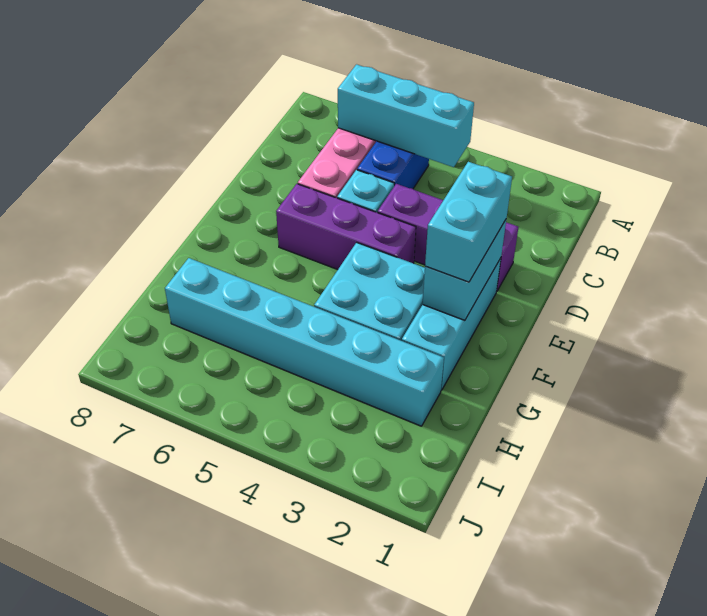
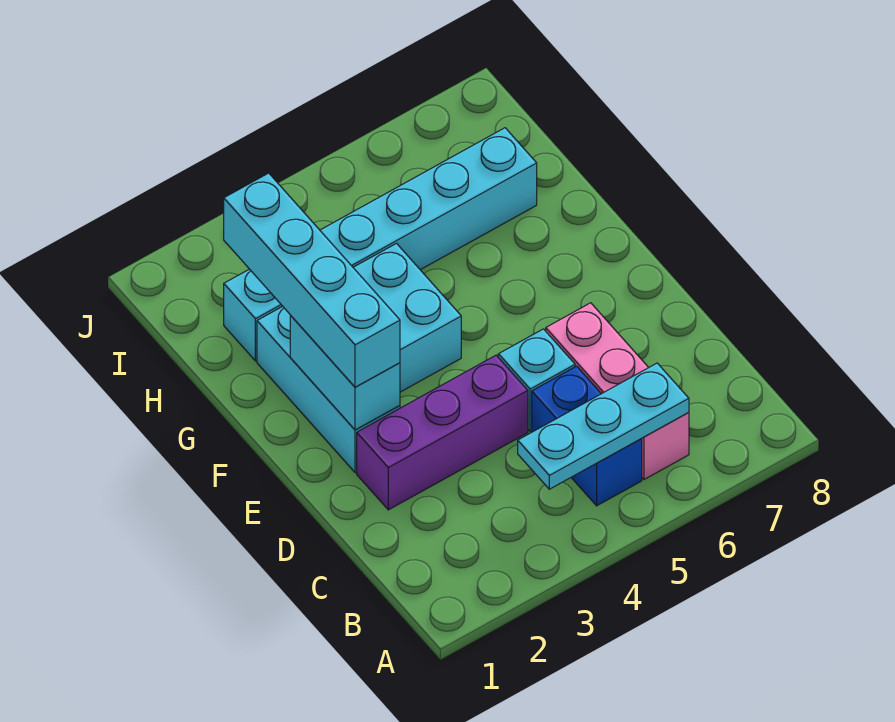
cyan brick B4:B6 level 2 -> cyan plate B4:B6 level 2
cyan brick E2:F2 level 3 -> cyan brick E2:H2 level 3
purple brick E4:E6 level 1 -> none

